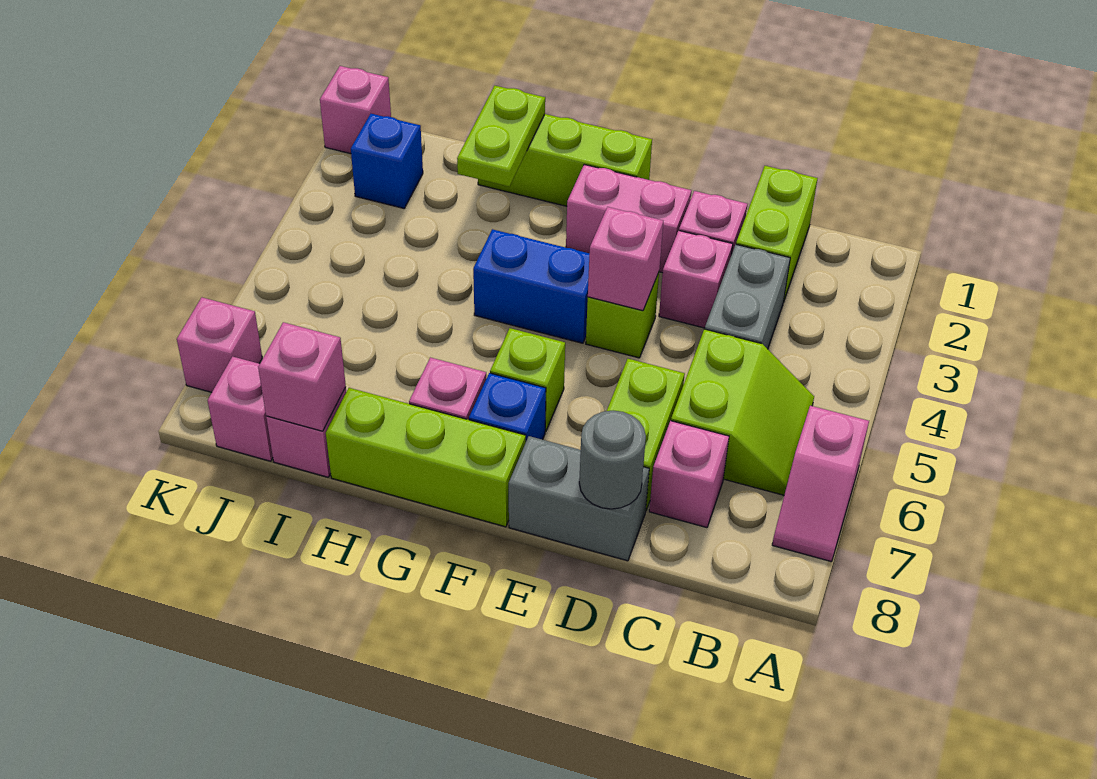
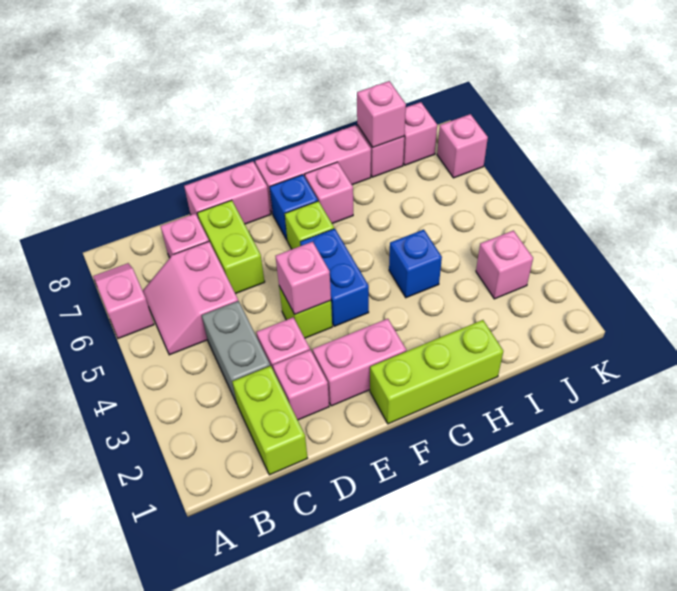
lime slope B5:C6 level 1 top C -> pink slope B5:C6 level 1 top C
grey brick D8:E8 level 1 -> pink brick D8:E8 level 1
grey round brick D8 level 2 -> none
blue brick F4:G4 level 1 -> blue brick F4:F5 level 1
lime brick F8:H8 level 1 -> pink brick F8:H8 level 1
lime plate H1:H2 level 2 -> none
blue brick J2 level 1 -> blue brick H4 level 1
pink brick K1 level 1 -> pink brick J3 level 1

